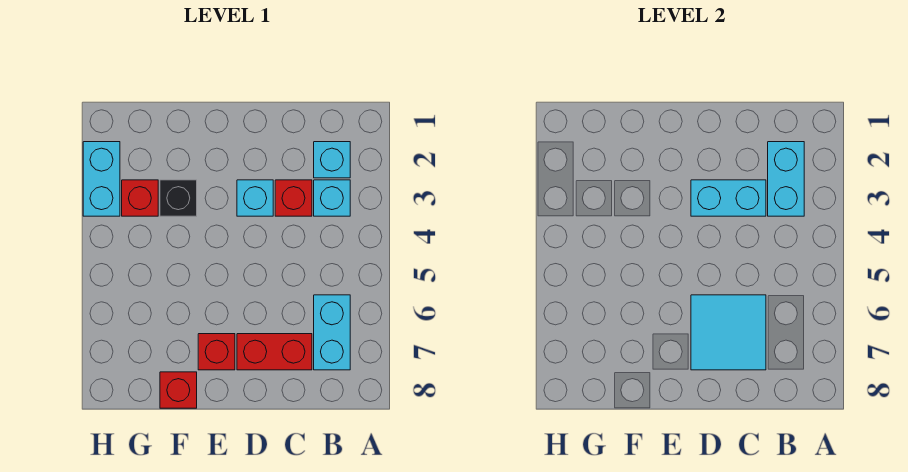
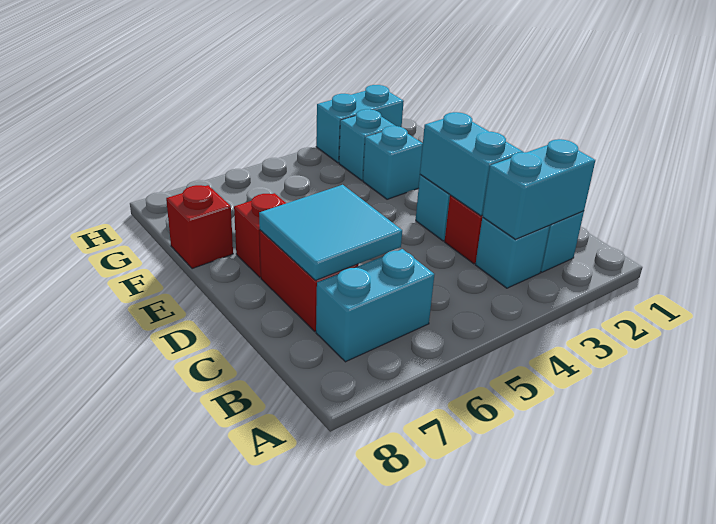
black brick F3 level 1 -> cyan brick F3 level 1
red brick G3 level 1 -> cyan brick G3 level 1

